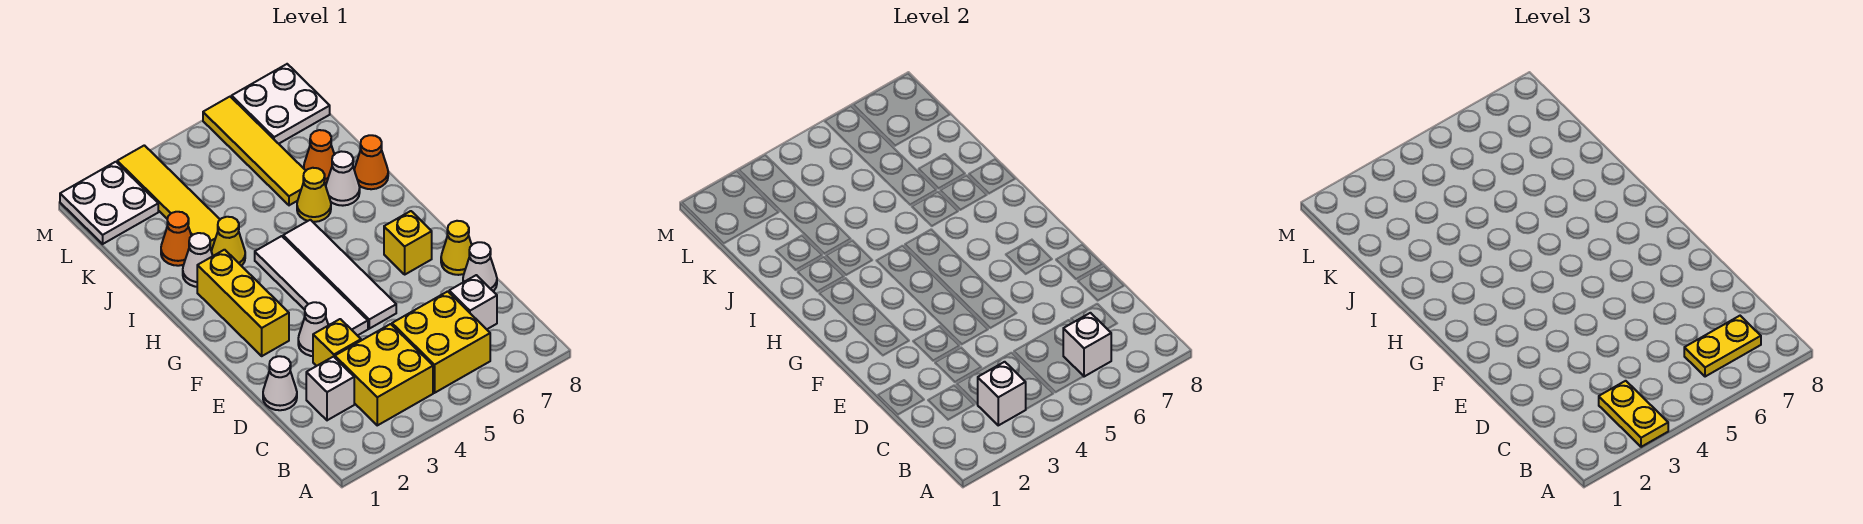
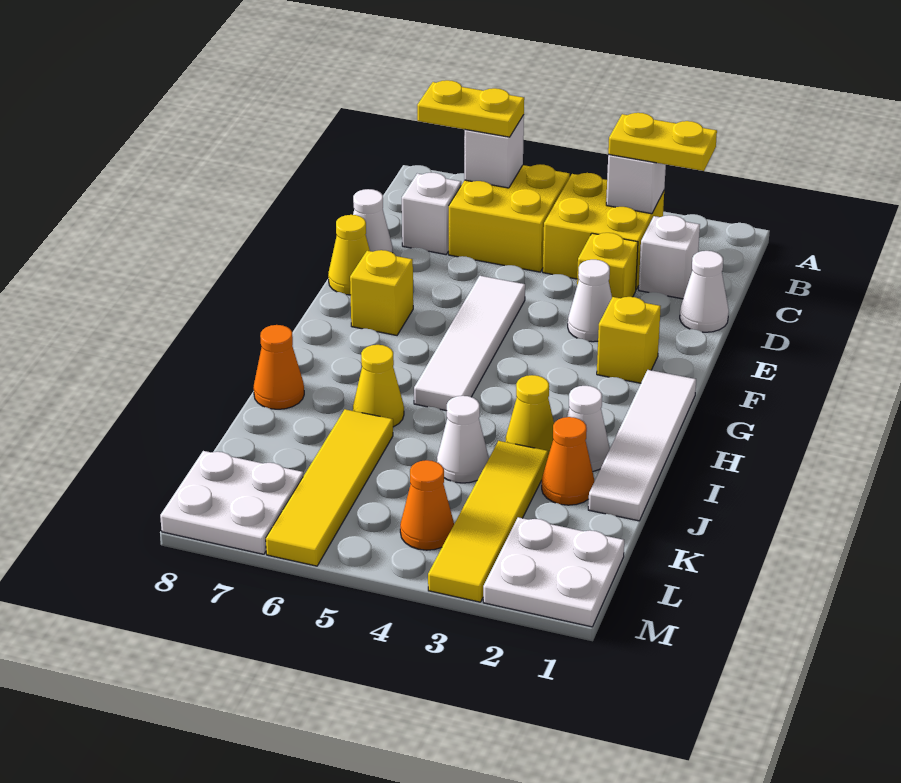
yellow plate A3:B3 level 3 -> yellow plate B2:B3 level 3
white tile E4:H4 level 1 -> white tile G1:J1 level 1
yellow brick F2:H2 level 1 -> yellow brick F2 level 1
white cone I7 level 1 -> white cone J4 level 1
orange cone J7 level 1 -> orange cone L4 level 1

